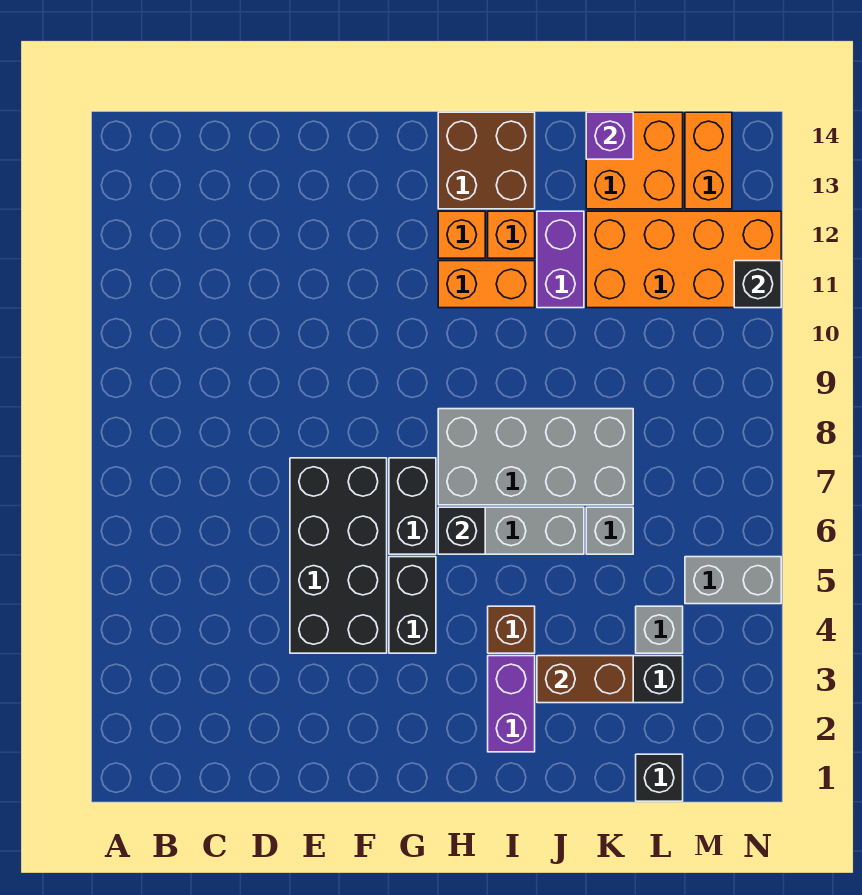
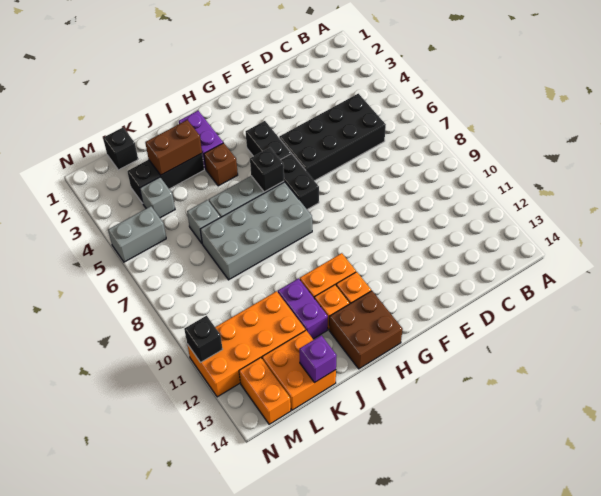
black brick E4:F7 level 1 -> black brick C5:F6 level 1

